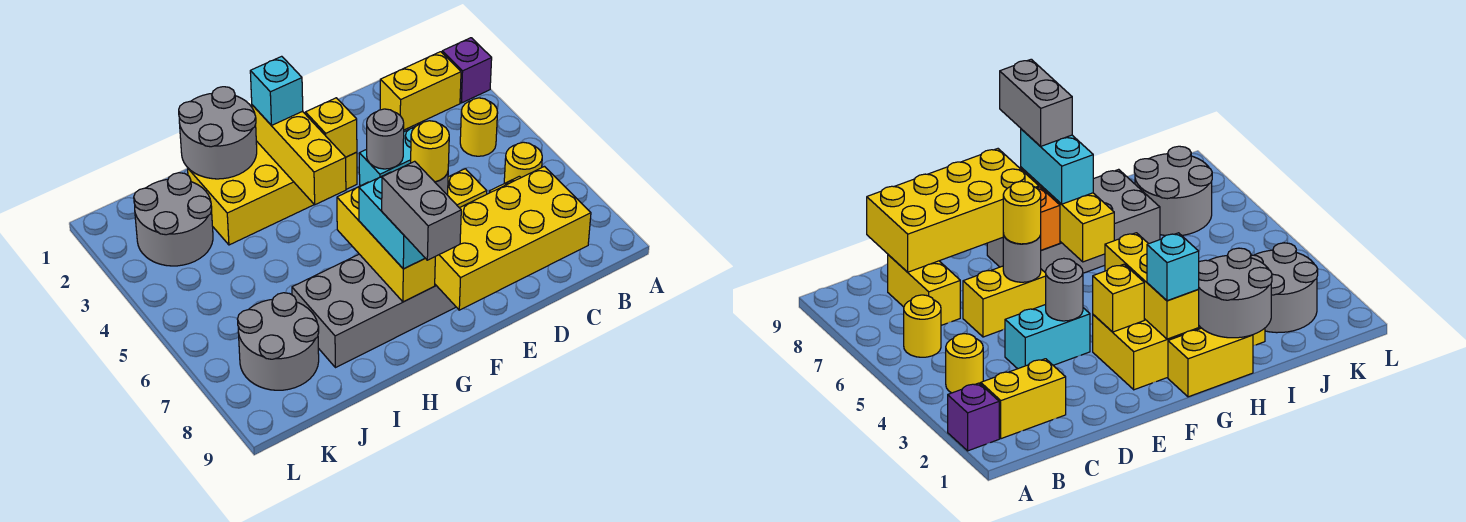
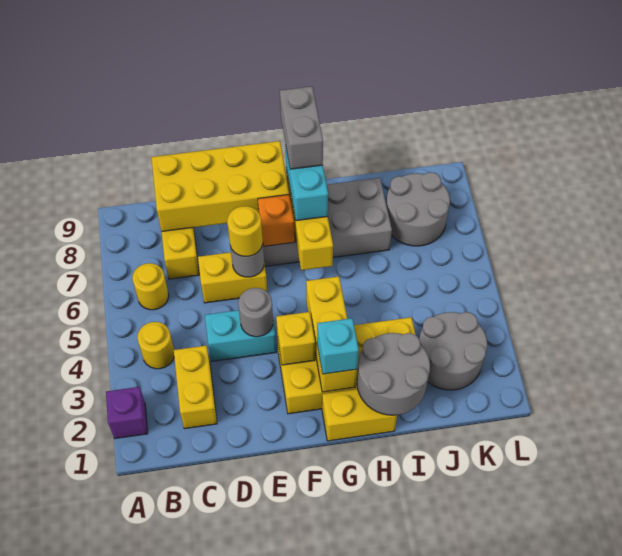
yellow brick B2:C2 level 1 -> yellow brick C2:C3 level 1

